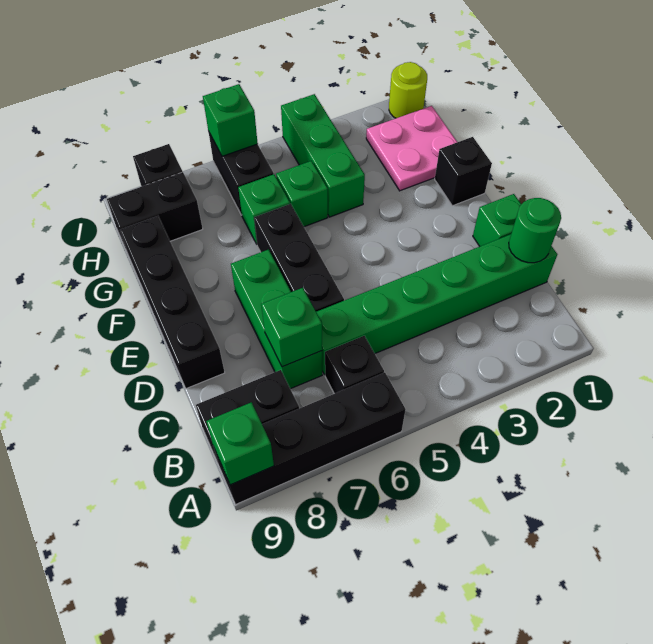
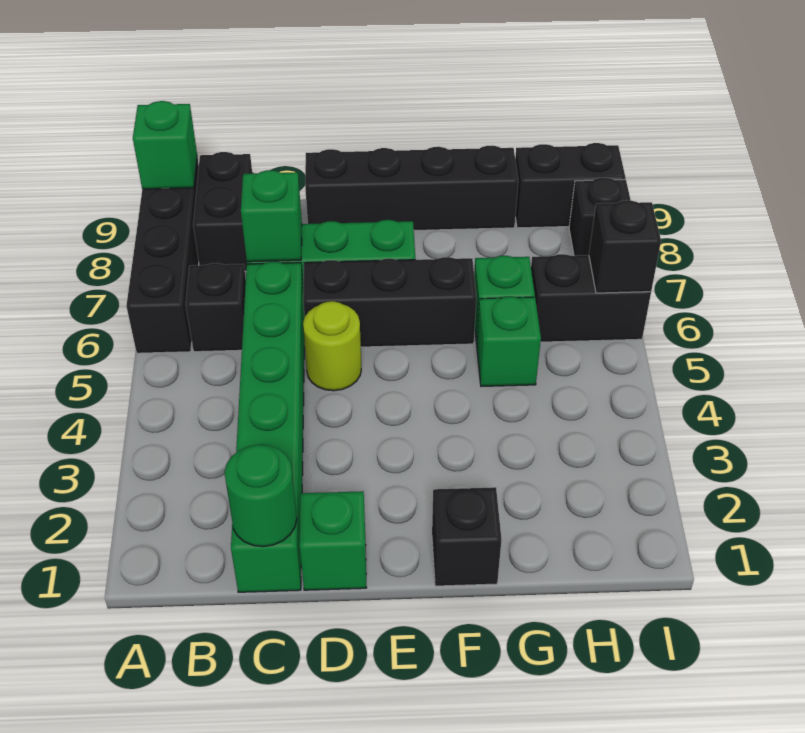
pink plate G1:H2 level 1 -> none
green brick G4:I4 level 1 -> none
black brick H8:H9 level 1 -> black brick H9:I9 level 1
lime round brick I1 level 1 -> lime round brick D5 level 1
green brick I6 level 2 -> black brick I6 level 2

